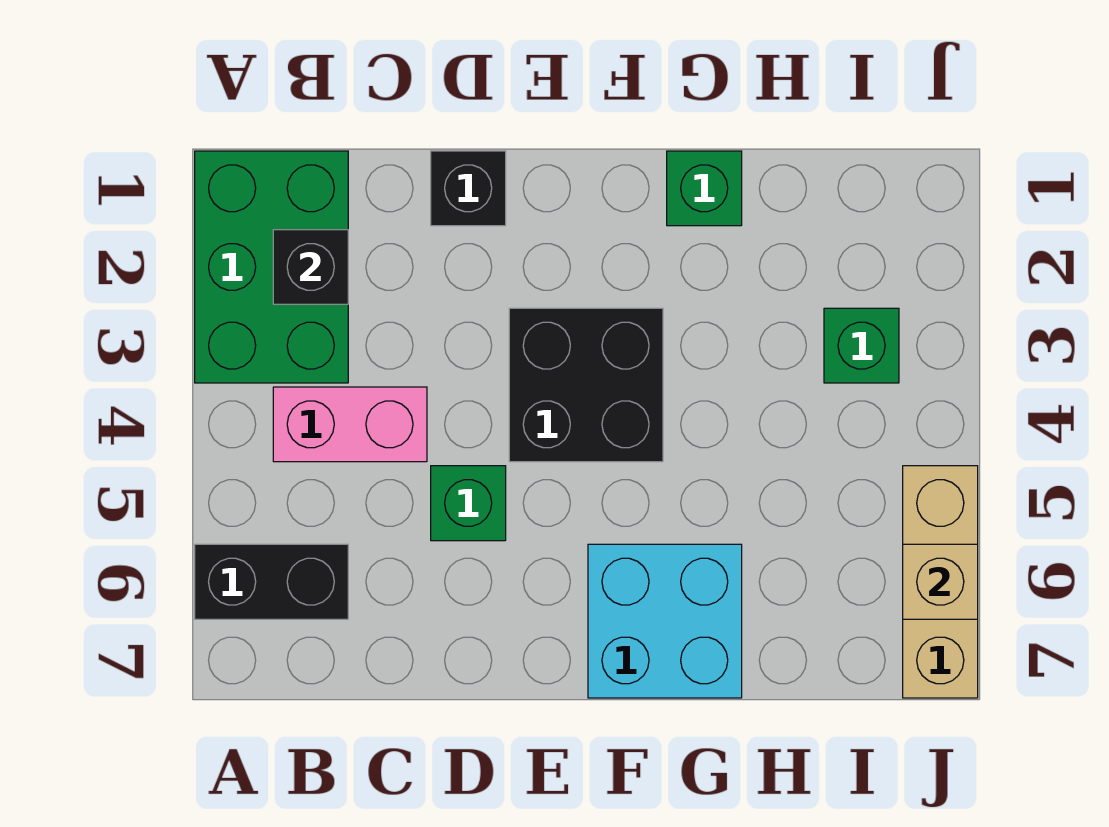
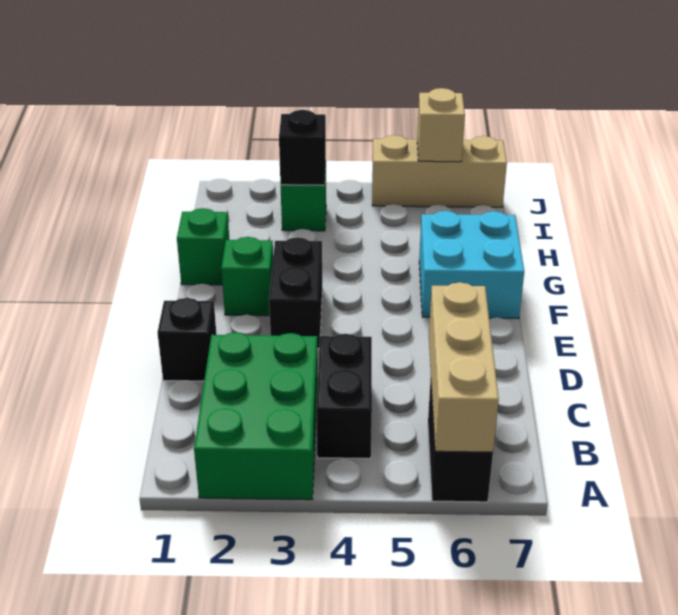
green brick A1:B3 level 1 -> green brick A2:C3 level 1
none -> tan brick A6:C6 level 2
black brick B2 level 2 -> black brick I3 level 2
pink brick B4:C4 level 1 -> black brick B4:C4 level 1
green brick D5 level 1 -> green brick F2 level 1
black brick E3:F4 level 1 -> black brick E3:F3 level 1

